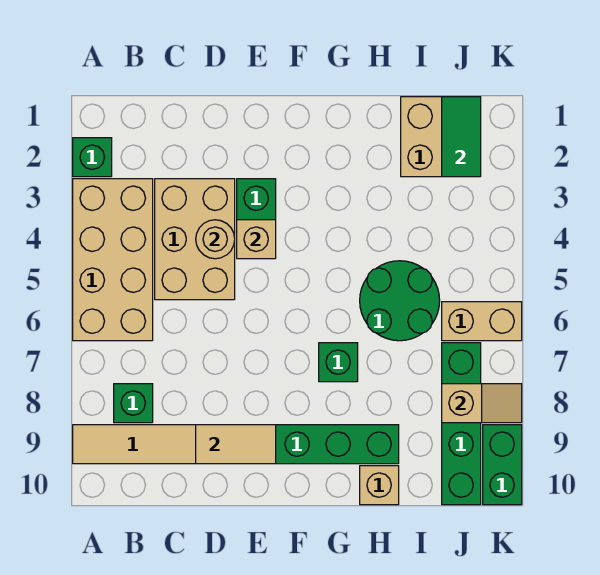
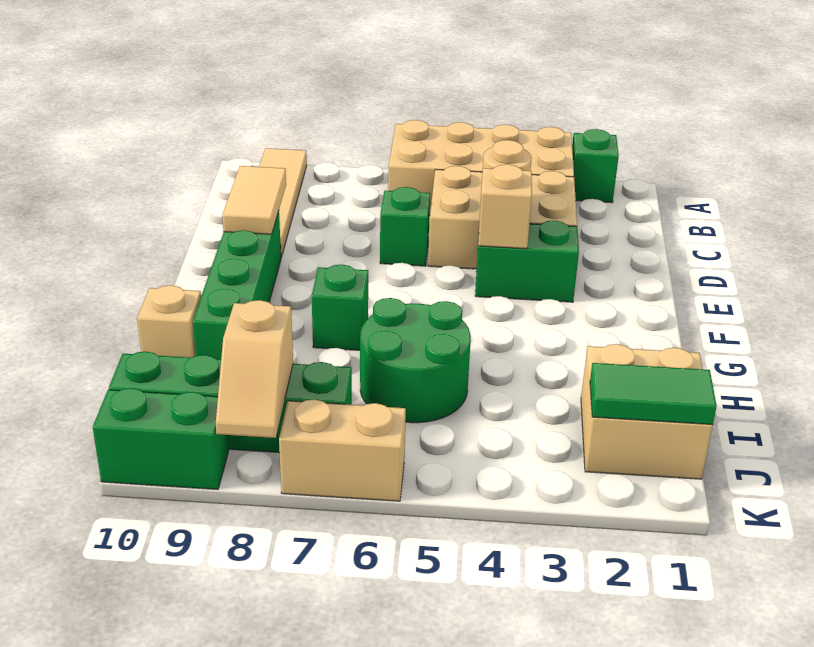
green brick B8 level 1 -> green brick D6 level 1
tan brick J6:K6 level 1 -> tan brick K6:K7 level 1

